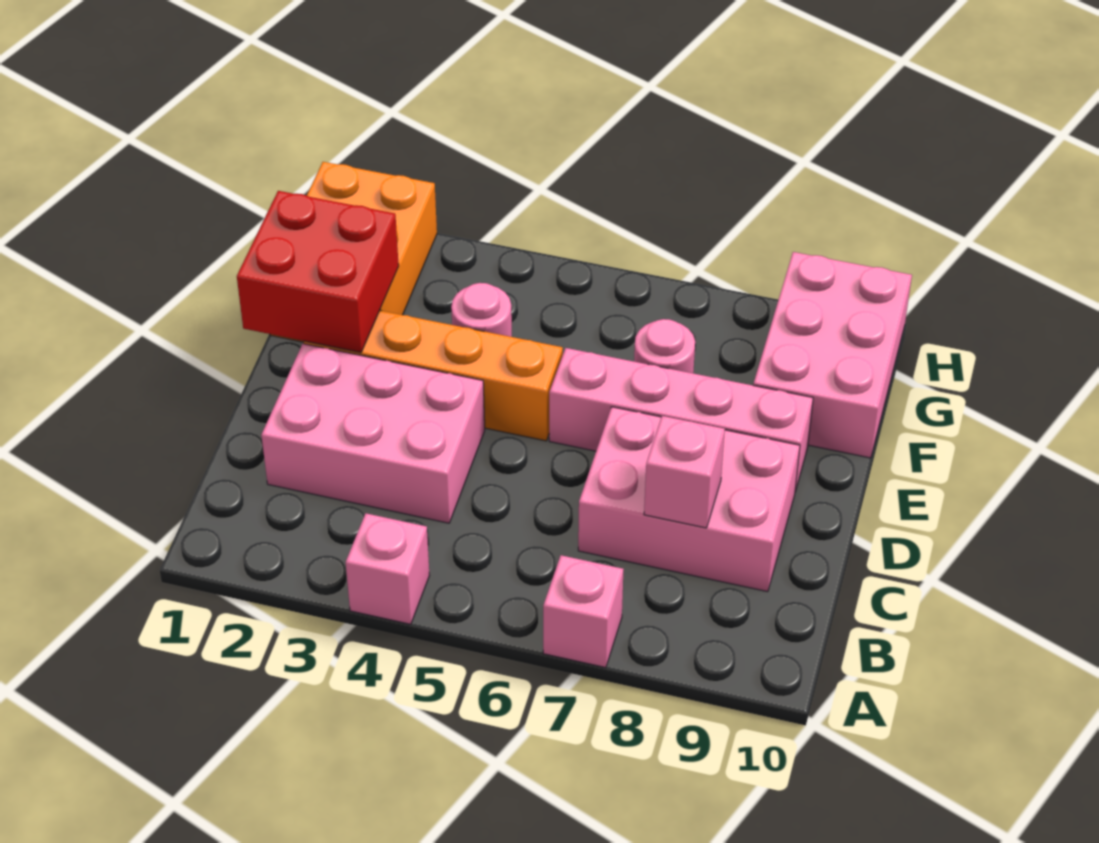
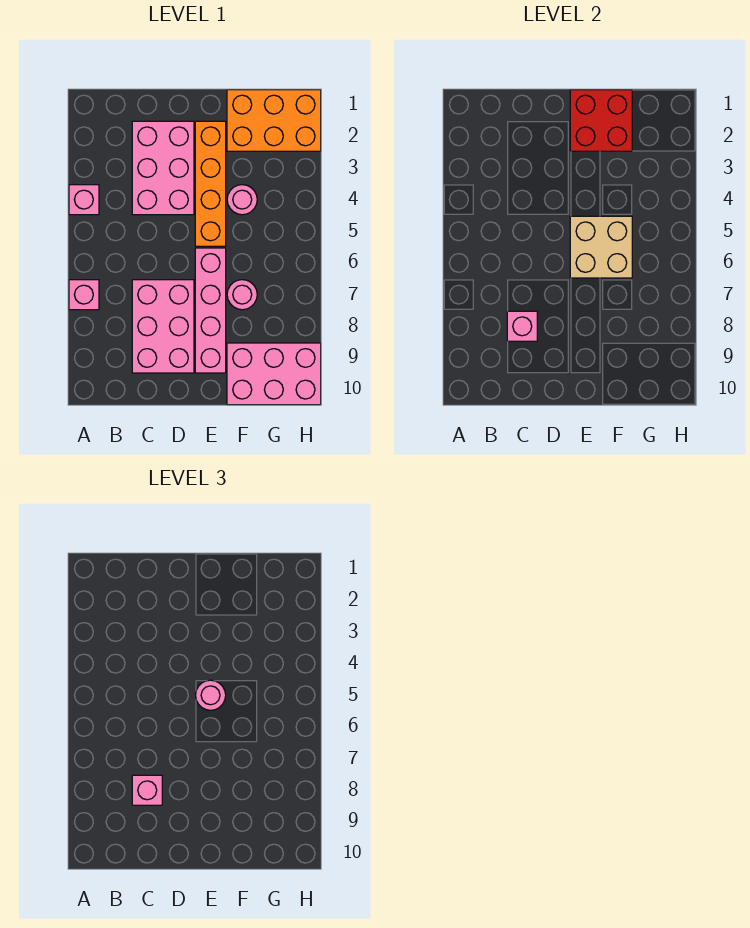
none -> pink brick C8 level 3
none -> tan brick E5:F6 level 2
none -> pink round brick E5 level 3

